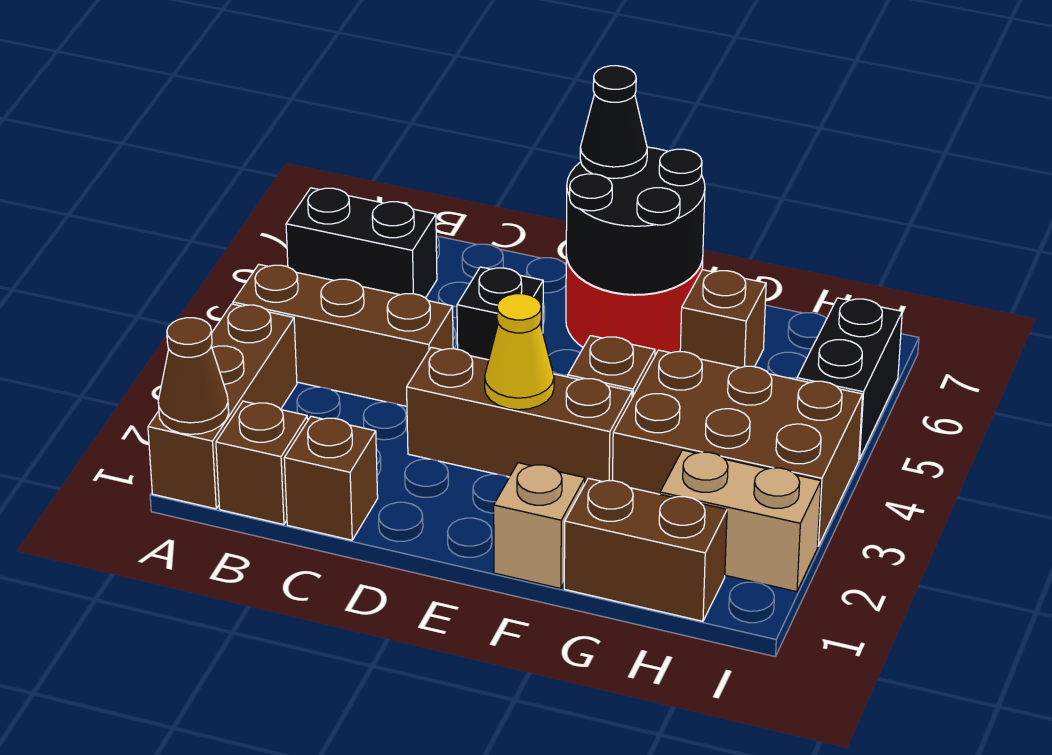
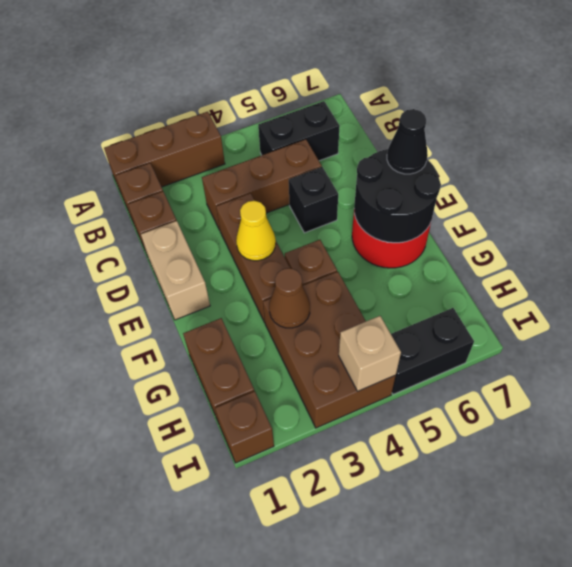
brown cone A1 level 2 -> brown cone G3 level 2
brown brick A4:C4 level 1 -> brown brick C3:C5 level 1
black brick A6:B6 level 1 -> black brick B5:B6 level 1
tan brick F1 level 1 -> tan brick I4 level 2
brown brick G6 level 1 -> brown brick I1 level 1
tan brick H2:I2 level 1 -> tan brick D1:E1 level 1

